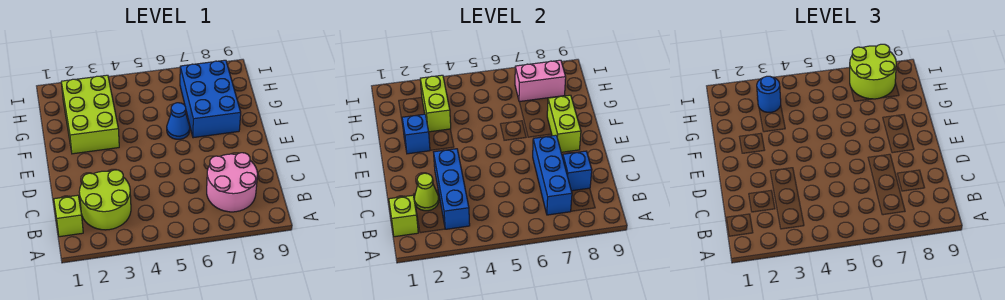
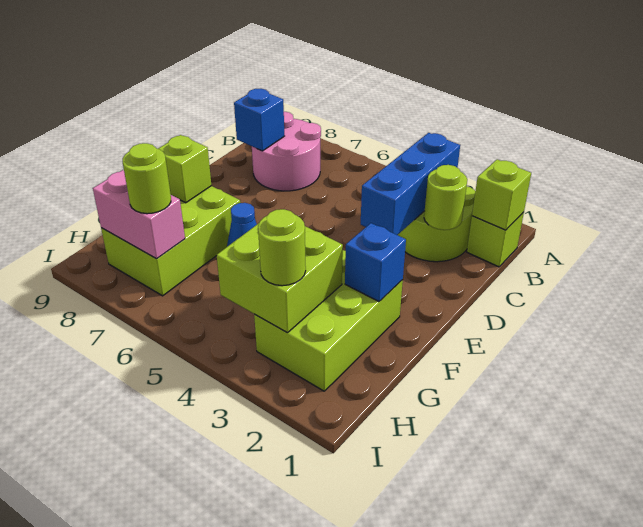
blue brick B7:D7 level 2 -> none
lime cone C2 level 2 -> lime round brick C2 level 2
lime brick E8:F8 level 2 -> lime brick F8 level 2
blue brick F7:H8 level 1 -> lime brick F7:H8 level 1
lime brick G3:H3 level 2 -> lime brick G3:H4 level 2
blue round brick H3 level 3 -> lime round brick H3 level 3
lime round brick H7:I8 level 3 -> lime round brick H7 level 3

